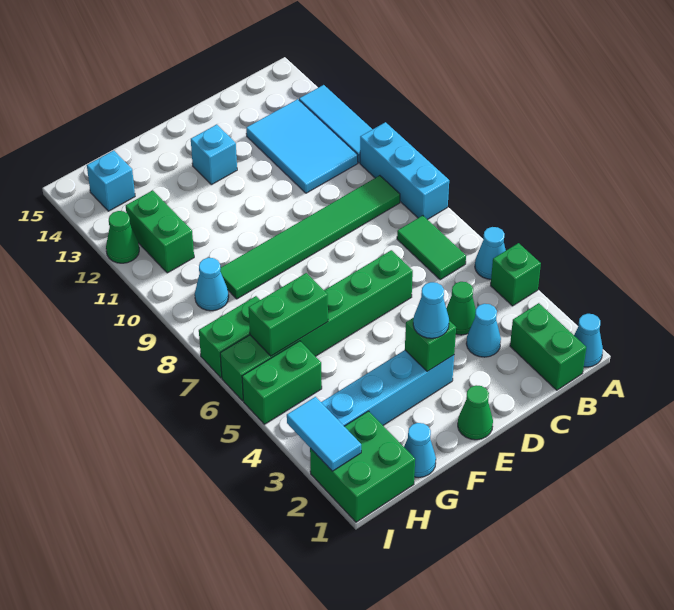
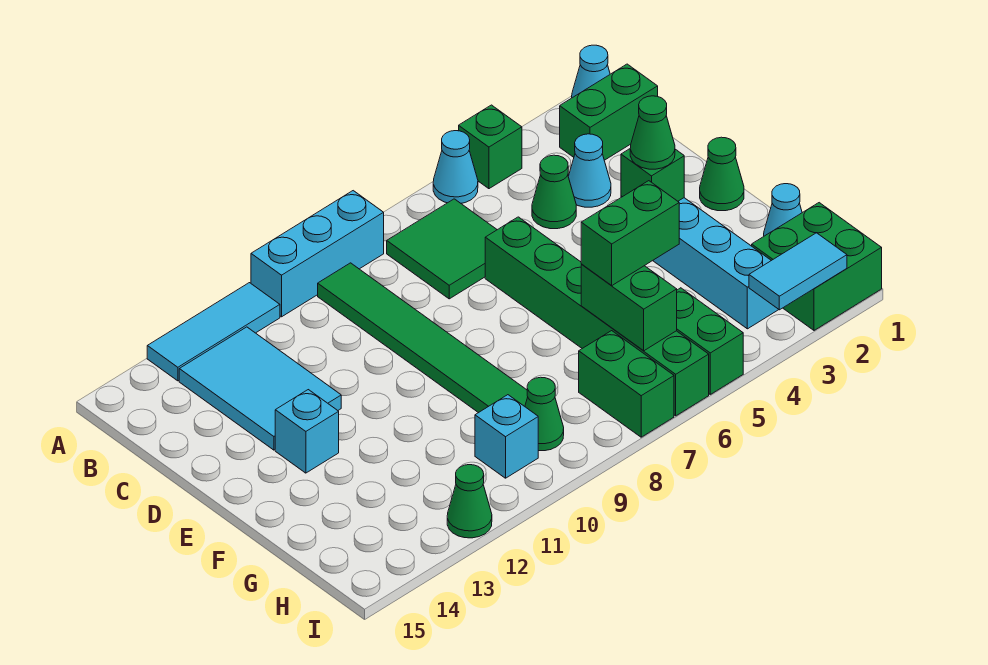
green tile B6:B7 level 1 -> green tile B6:C7 level 1
cyan tile B11:C13 level 1 -> cyan tile B12:D13 level 1
cyan cone E3 level 3 -> green cone E3 level 3
cyan cone H9 level 1 -> green cone H9 level 1
green brick H11:H12 level 1 -> green brick G5:G6 level 3
cyan brick H14 level 1 -> cyan brick H10 level 1

